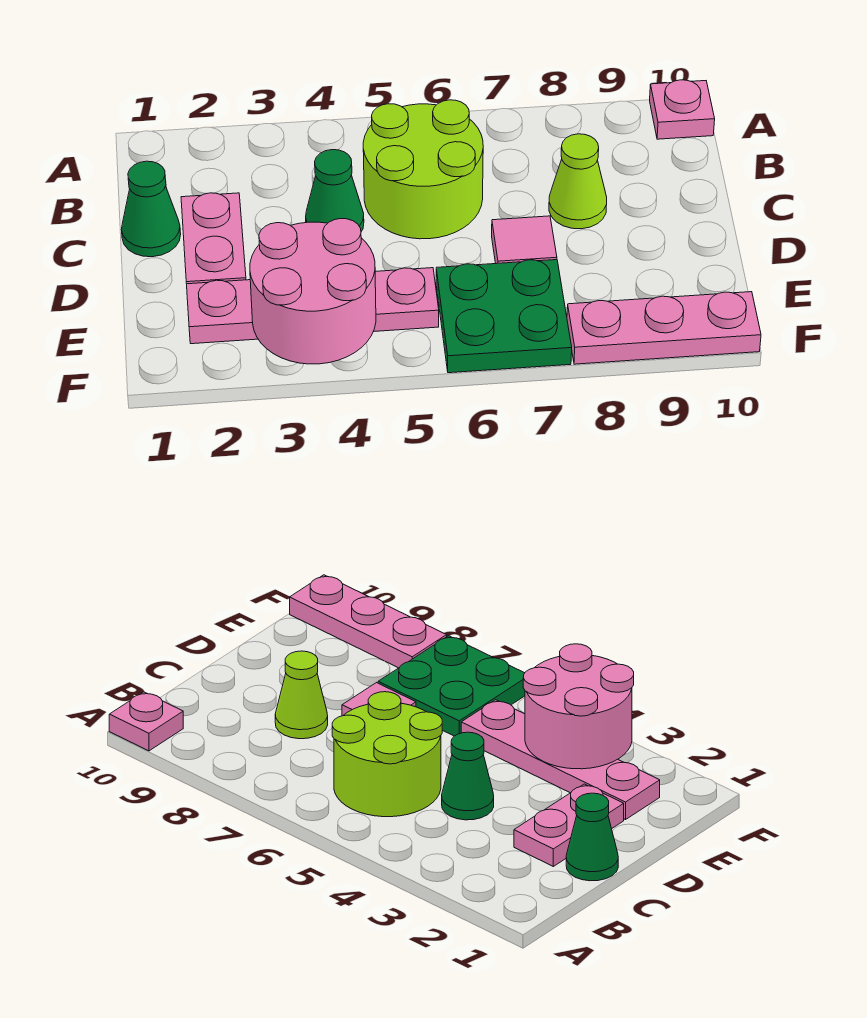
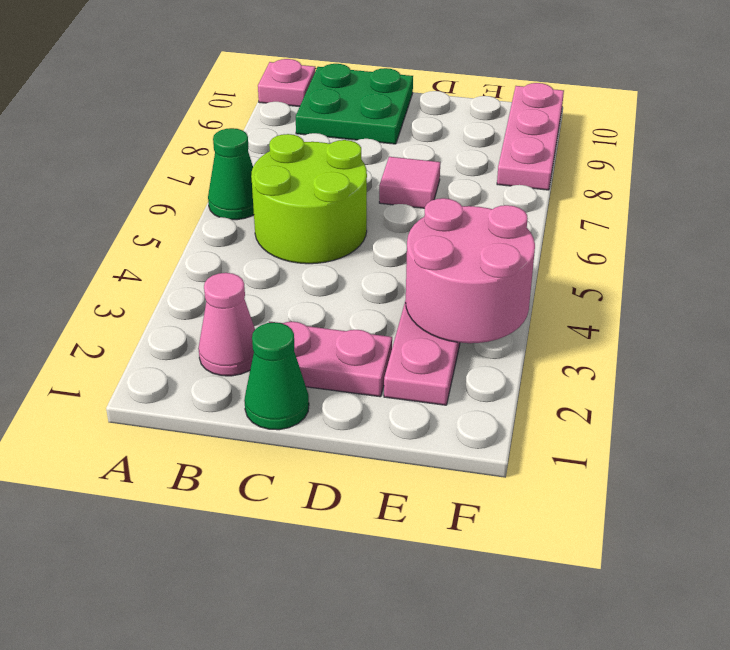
none -> pink cone B2 level 1
green cone C4 level 1 -> green cone A6 level 1
lime cone C8 level 1 -> none
green plate E6:F7 level 1 -> green plate B9:C10 level 1

